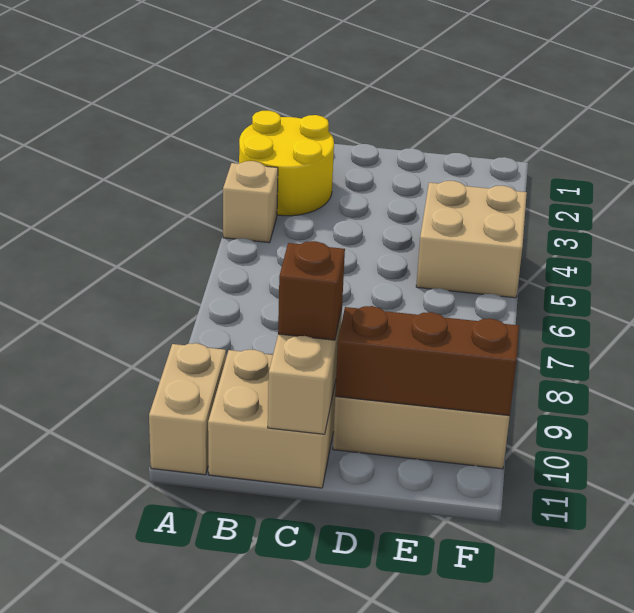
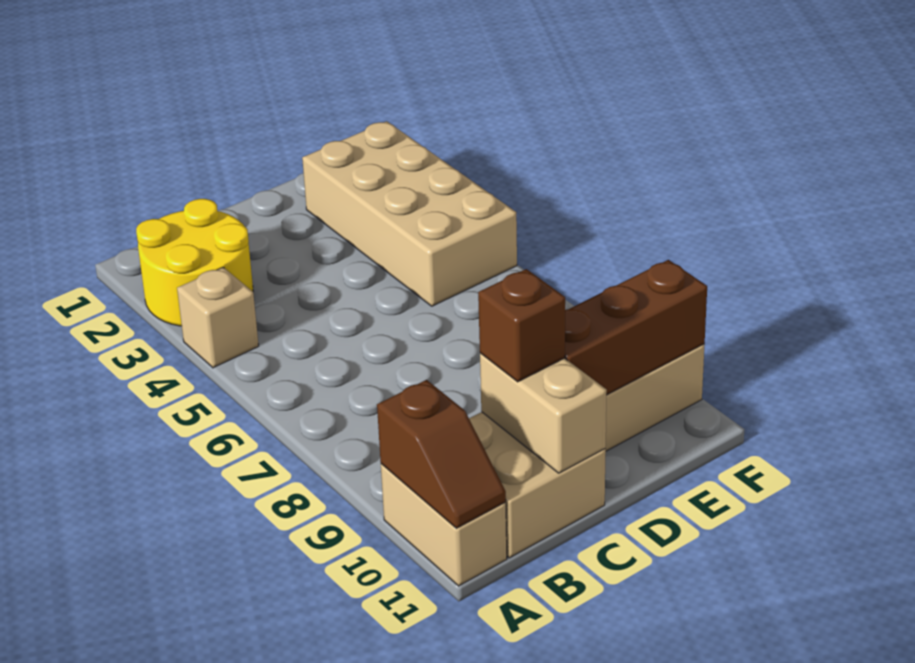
none -> brown slope A10:A11 level 2 top 10
tan brick E4:F5 level 1 -> tan brick E2:F5 level 1

